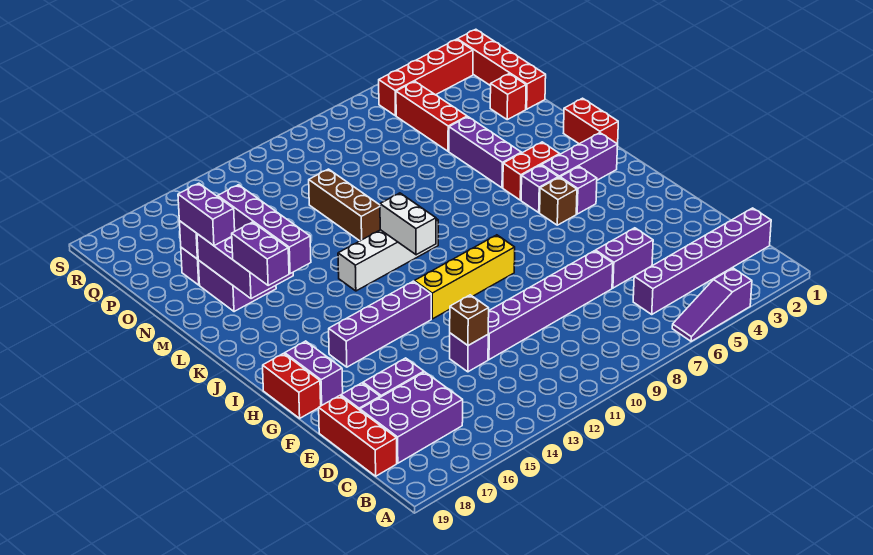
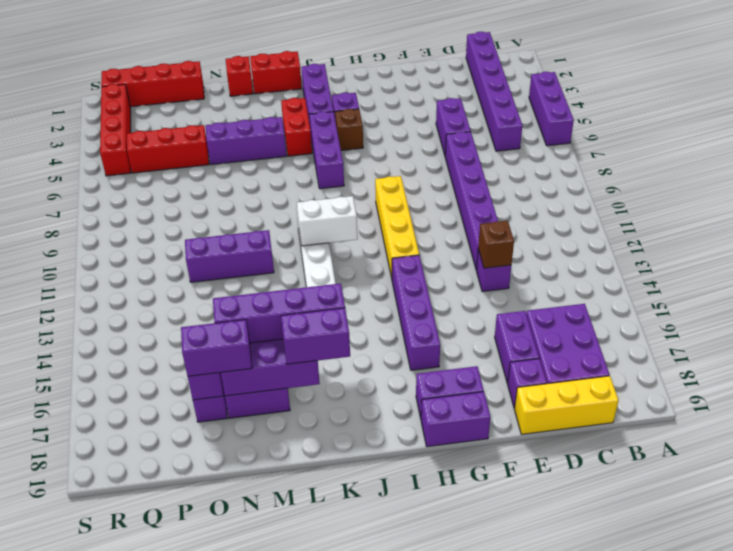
purple slope A4:A6 level 1 top 4 -> purple brick A4:A6 level 1
red brick C19:E19 level 1 -> yellow brick C19:E19 level 1
red brick G19:H19 level 1 -> purple brick G19:H19 level 1
purple brick J5 level 1 -> purple brick J5:J7 level 1
brown brick M11:O11 level 1 -> purple brick M11:O11 level 1
red brick O2 level 1 -> red brick M1 level 1

